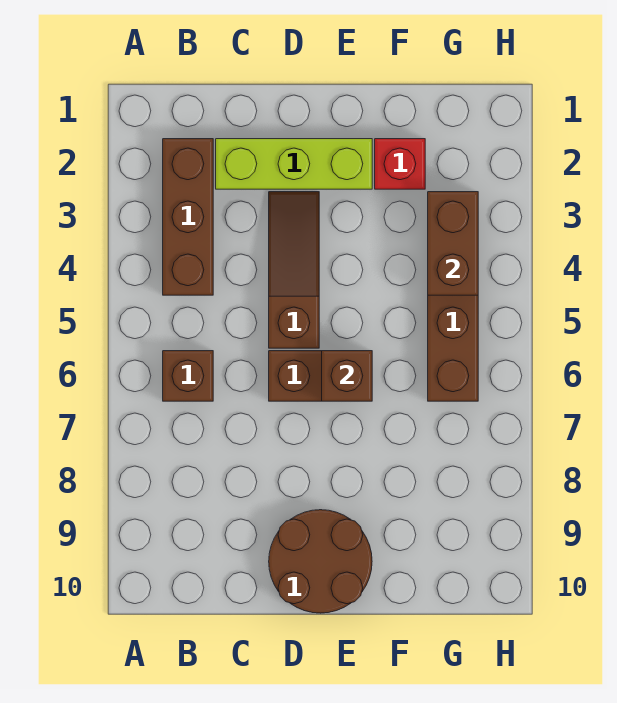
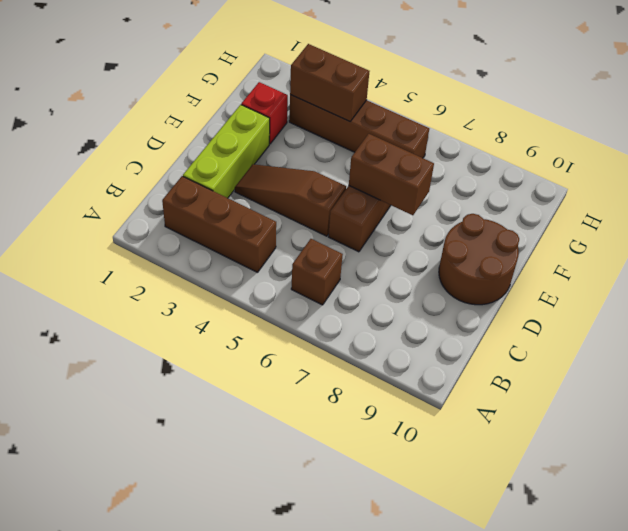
brown brick E6 level 2 -> brown brick E6:E7 level 2

